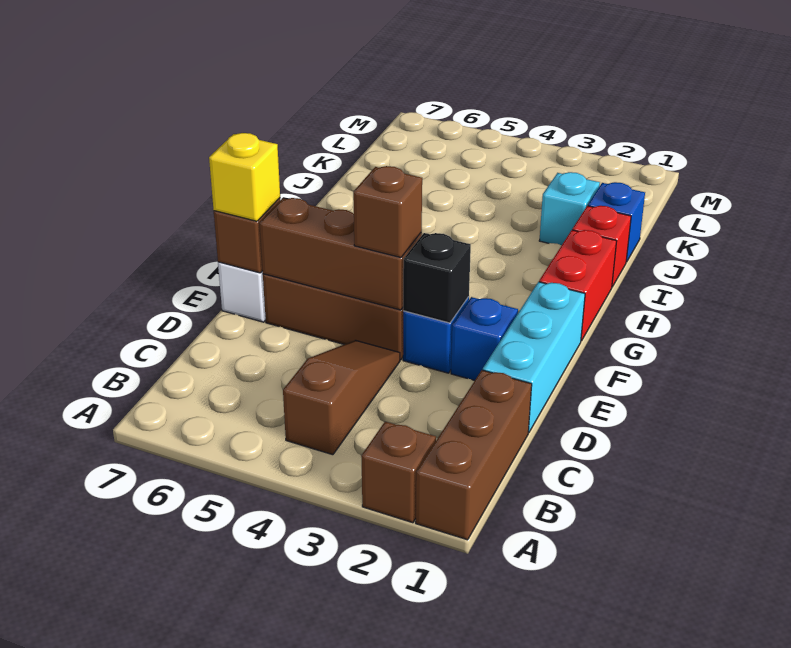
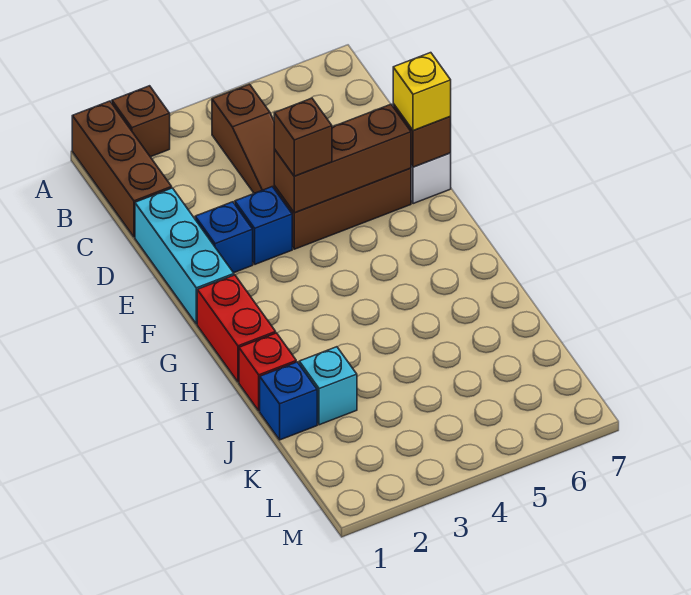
black brick E3 level 2 -> none

